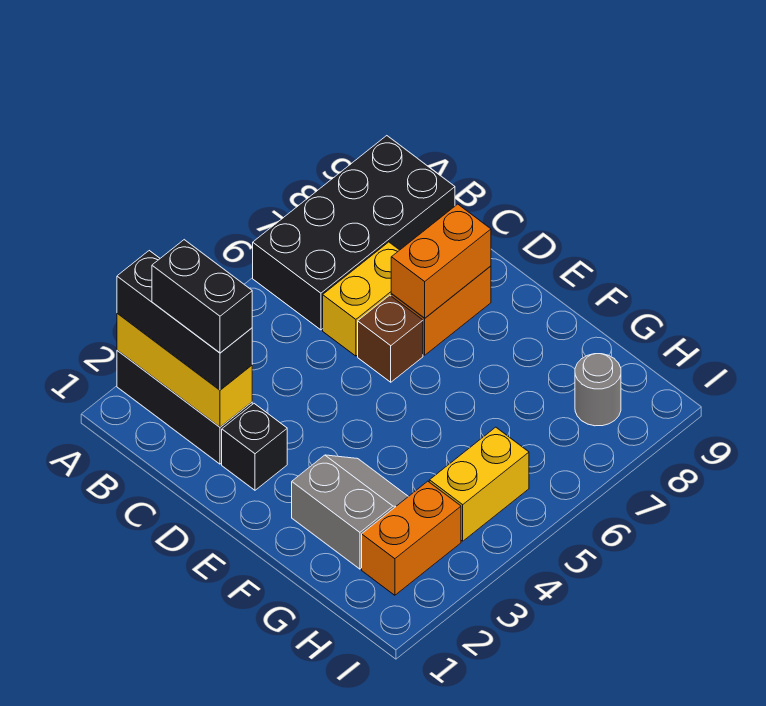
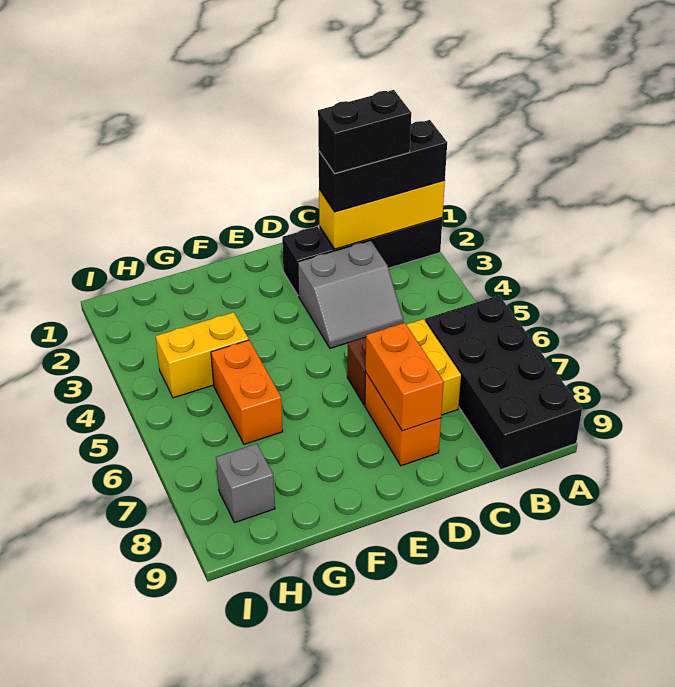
grey slope F2:G3 level 1 top 2 -> grey slope C3:D4 level 1 top 3
orange brick H2:H3 level 1 -> orange brick G5:G6 level 1
yellow brick H4:H5 level 1 -> yellow brick G4:H4 level 1
grey round brick H8 level 1 -> grey brick H8 level 1

